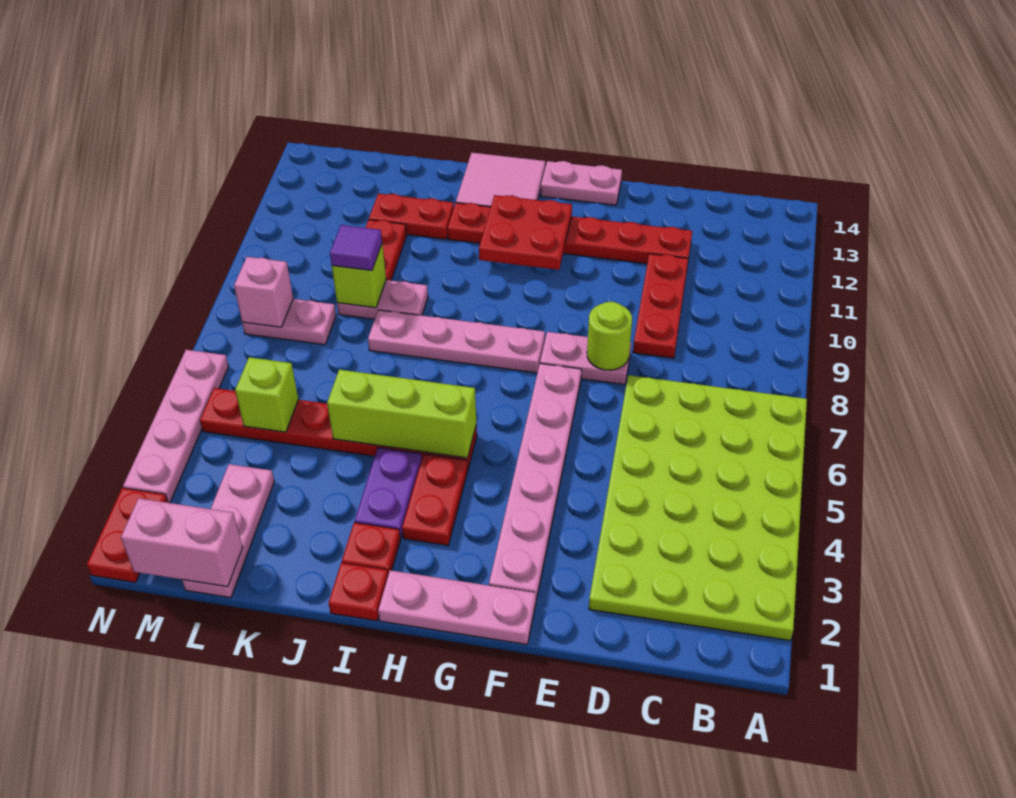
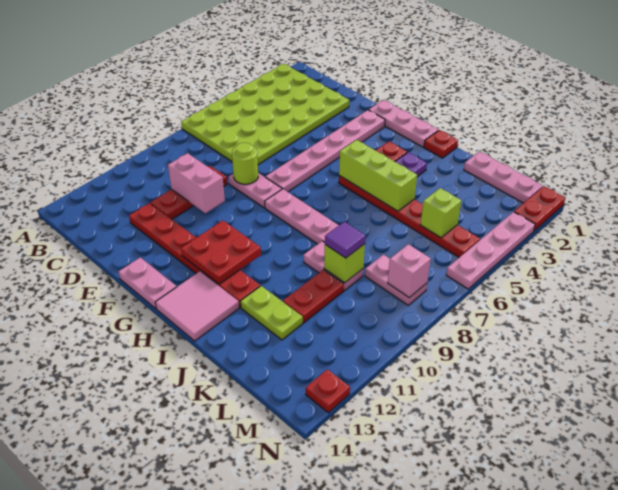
red plate I2 level 1 -> red plate N13 level 1
red plate J12:K12 level 1 -> lime plate J12:K12 level 1
pink plate L1:L3 level 1 -> pink plate K1:M1 level 1
pink brick L1:M1 level 2 -> pink brick D10:E10 level 2

